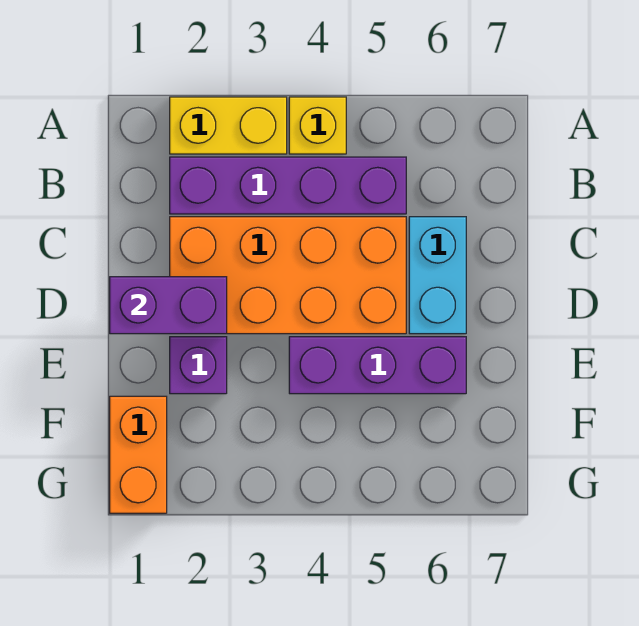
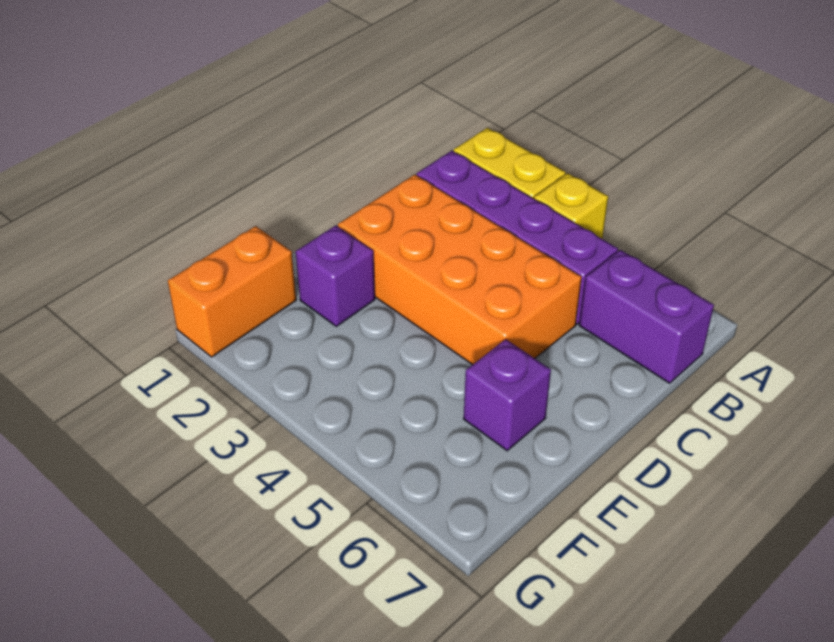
cyan brick C6:D6 level 1 -> none
purple brick D1:D2 level 2 -> purple brick B6:B7 level 1
purple brick E4:E6 level 1 -> purple brick E6 level 1

